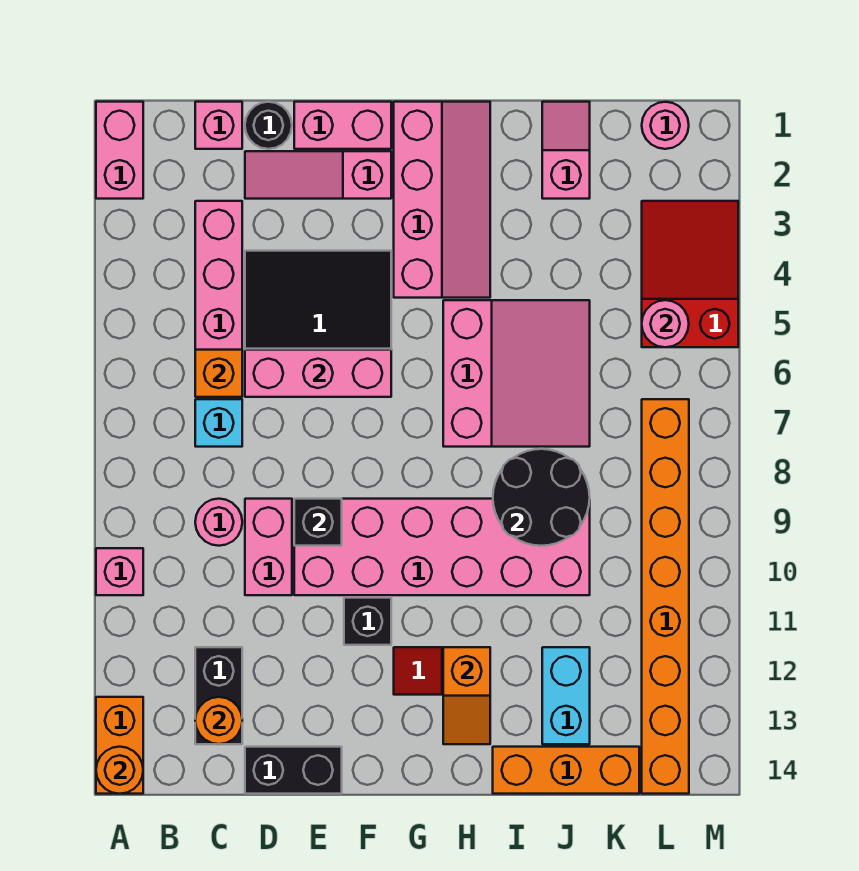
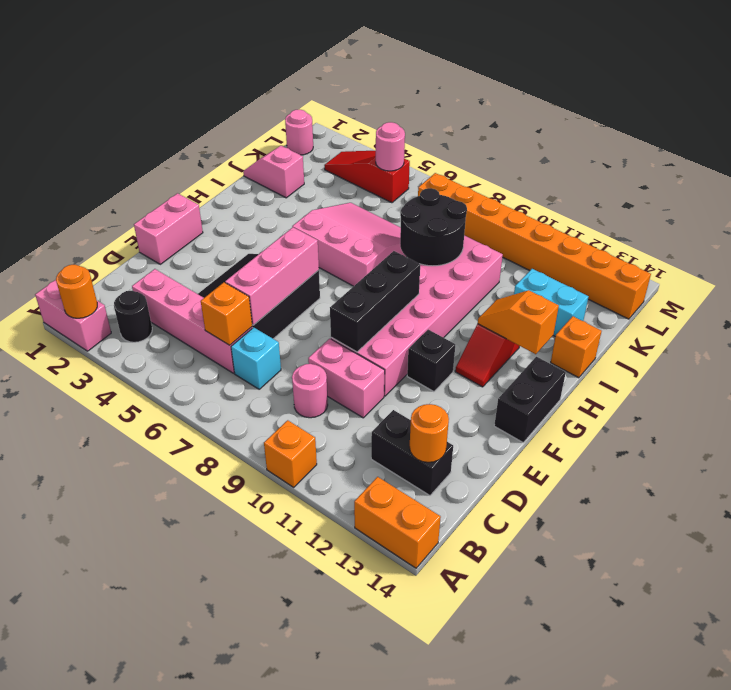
pink brick A10 level 1 -> orange brick A10 level 1
orange round brick A14 level 2 -> orange round brick A2 level 2
pink brick C1 level 1 -> none
black round brick D1 level 1 -> black round brick B3 level 1
pink slope D2:F2 level 1 top F -> none
black brick D14:E14 level 1 -> black brick F14:G14 level 1
black brick E9 level 2 -> black brick E9:G9 level 2
pink slope G1:H4 level 1 top G -> none
orange slope H12:H13 level 2 top 12 -> orange slope H12:H13 level 2 top 13
orange brick I14:K14 level 1 -> orange brick I14 level 1
red slope L3:M5 level 1 top 5 -> red slope L3:L5 level 1 top 5

